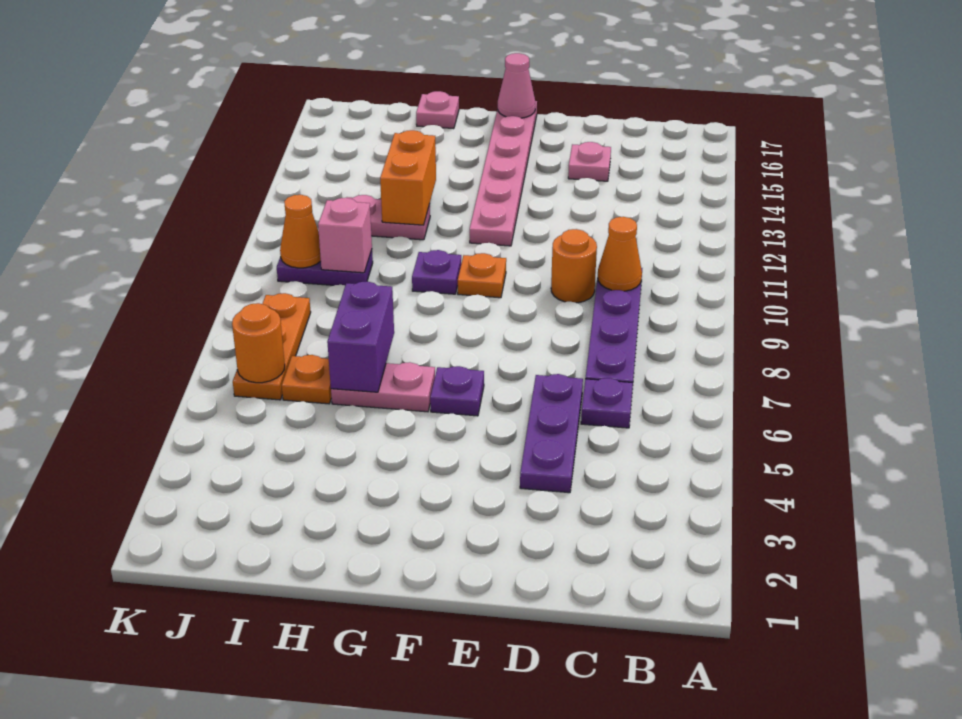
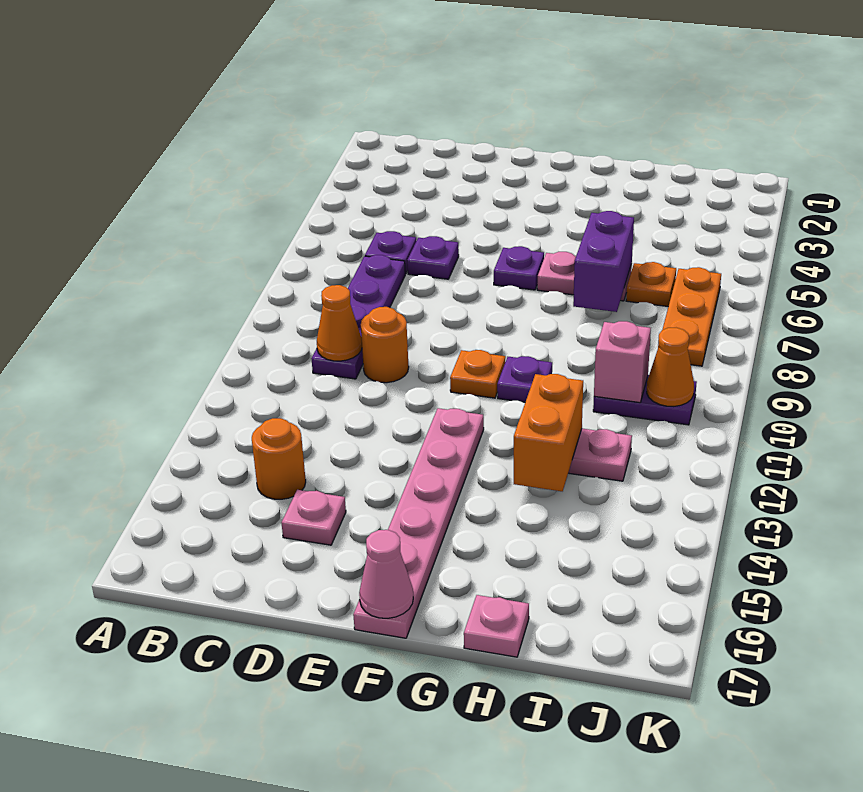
purple plate D4:D6 level 1 -> purple plate D6 level 1
orange round brick J6 level 2 -> orange round brick C14 level 1

